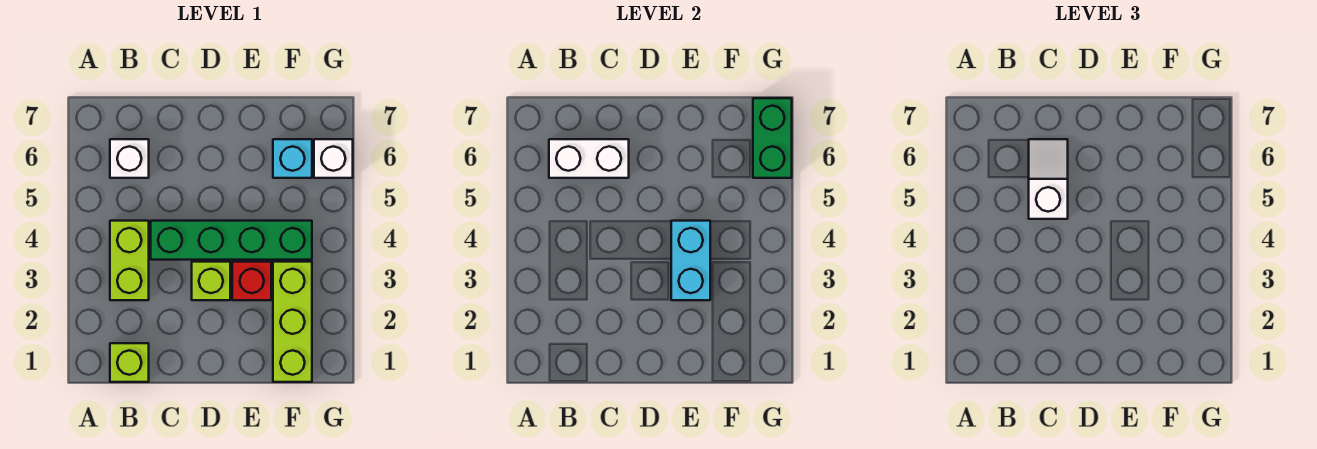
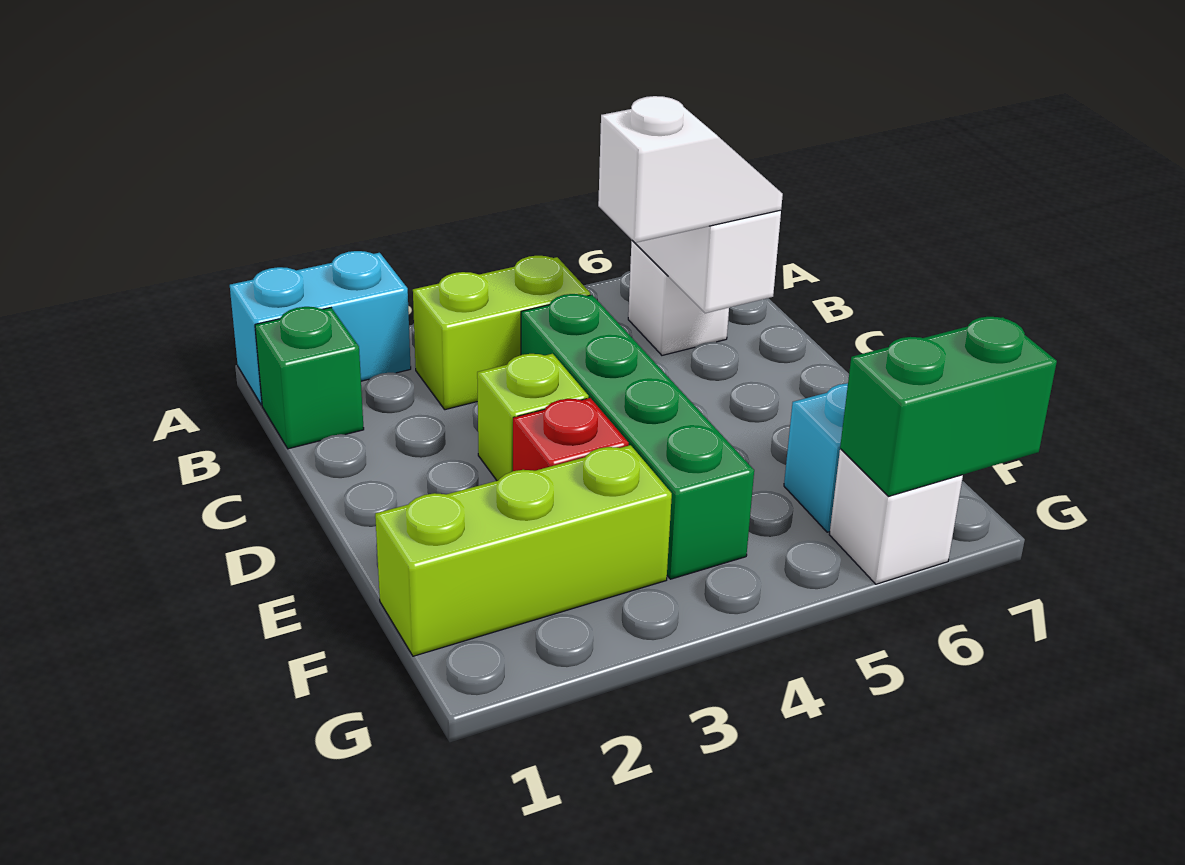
lime brick B1 level 1 -> green brick B1 level 1
cyan brick E3:E4 level 2 -> cyan brick A1:A2 level 1

